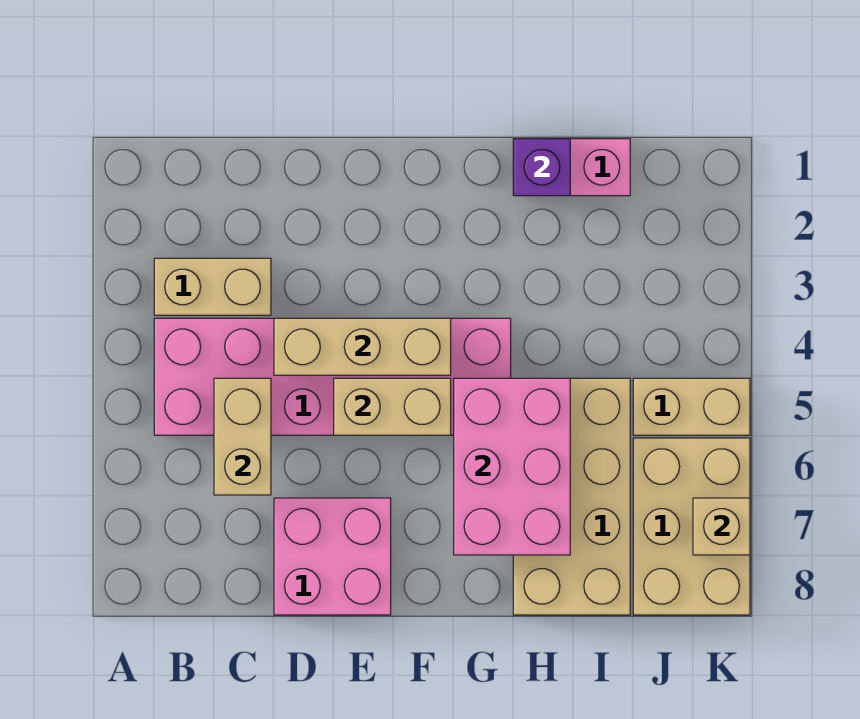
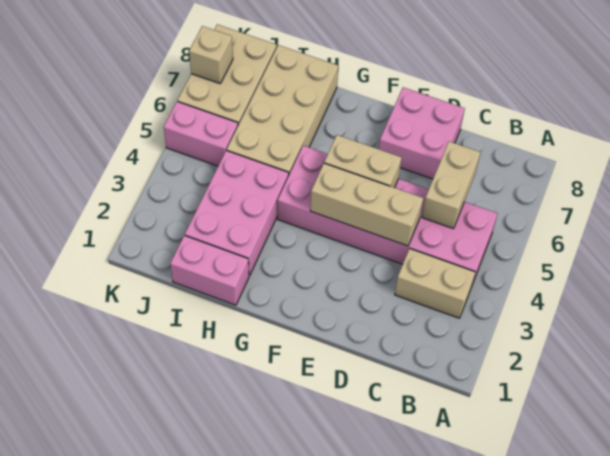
pink brick G5:H7 level 2 -> pink brick H2:I4 level 1
purple brick H1 level 2 -> none
tan brick J5:K5 level 1 -> pink brick J5:K5 level 1

